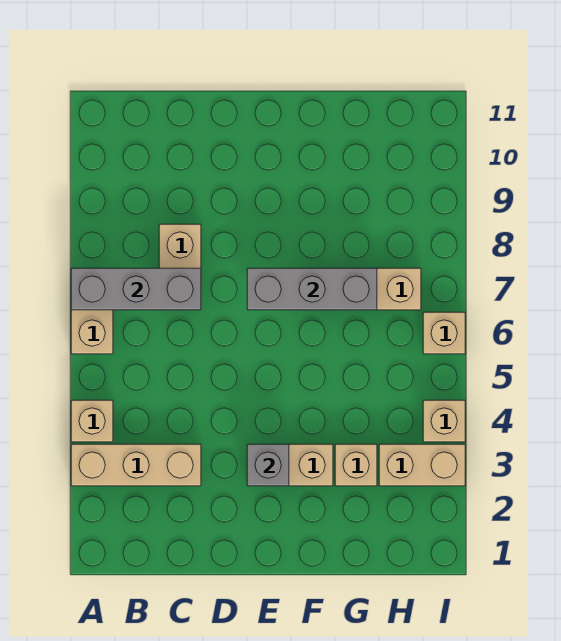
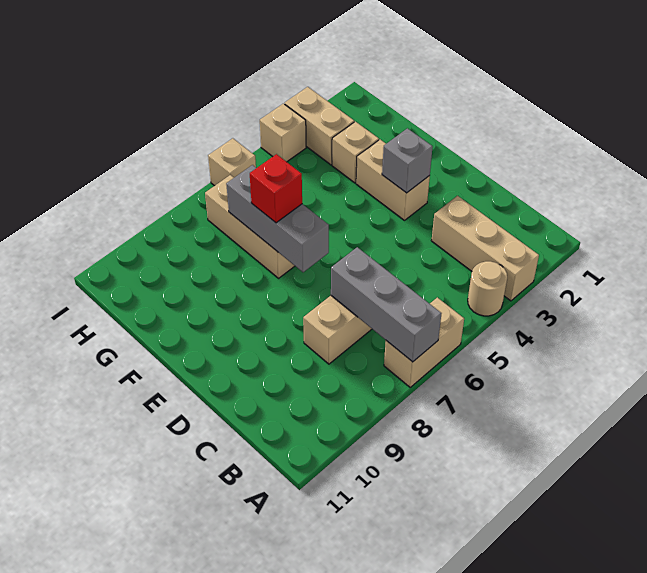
tan brick A4 level 1 -> tan round brick A4 level 1
none -> red brick F7 level 3

